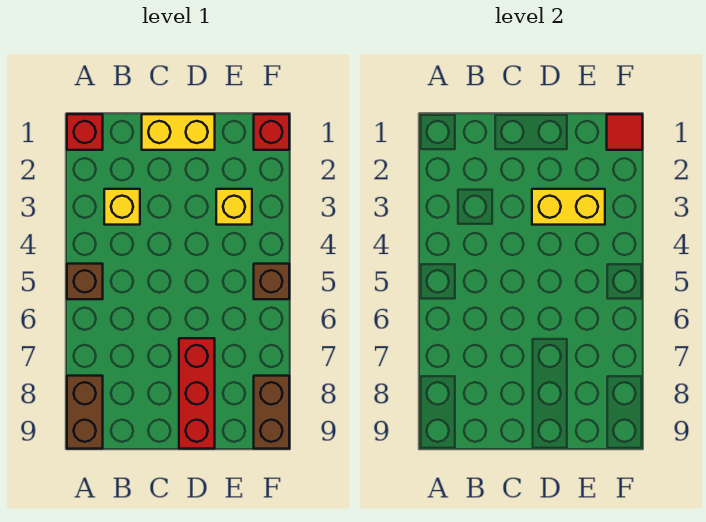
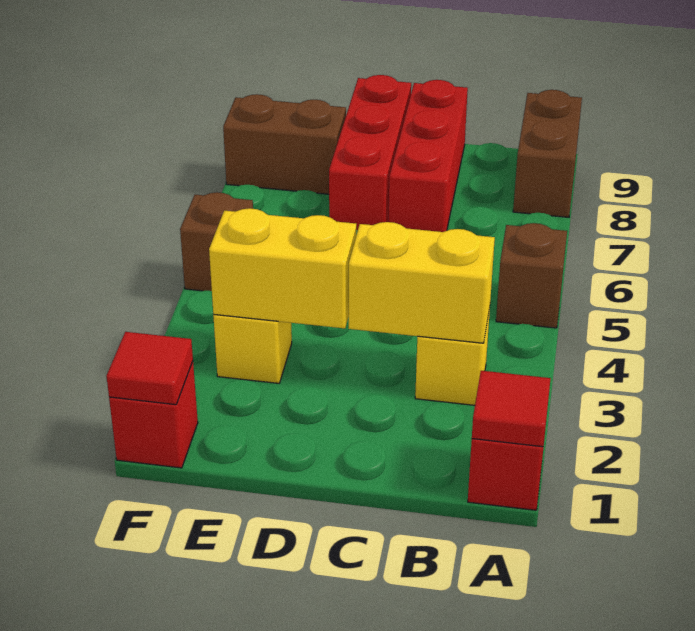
none -> red tile A1 level 2
yellow brick C1:D1 level 1 -> yellow brick B3:C3 level 2
none -> red brick C7:C9 level 1
brown brick F8:F9 level 1 -> brown brick E8:F8 level 1

